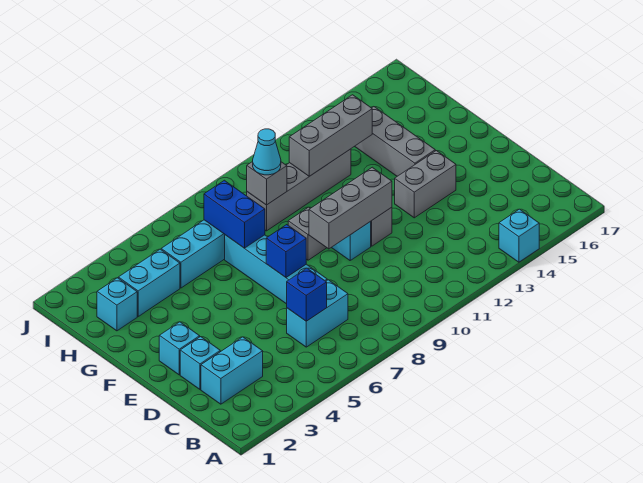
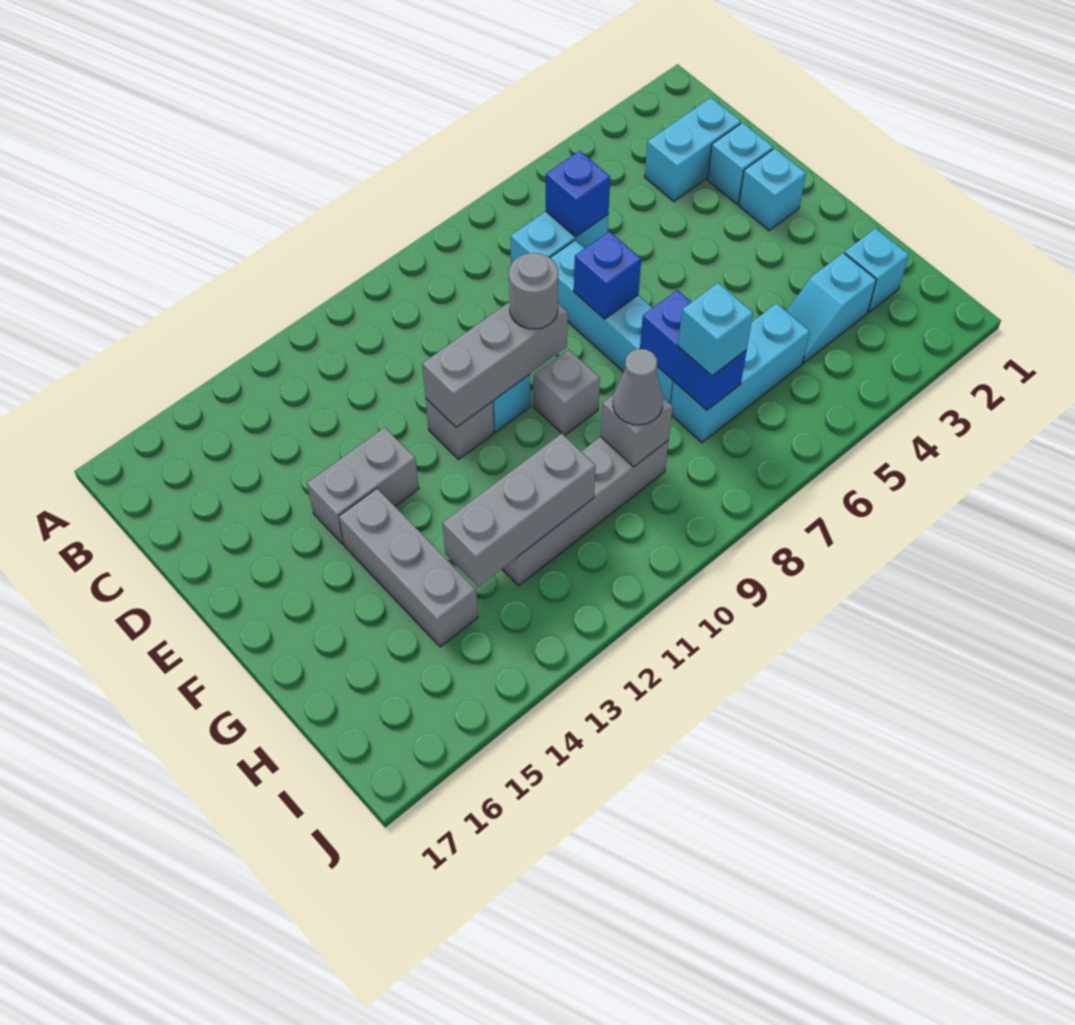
cyan brick A14 level 1 -> cyan brick H7 level 3
none -> grey round brick E9 level 3
cyan brick H3:H4 level 1 -> cyan slope H3:H4 level 1 top 3
cyan cone H9 level 3 -> grey cone H9 level 3

